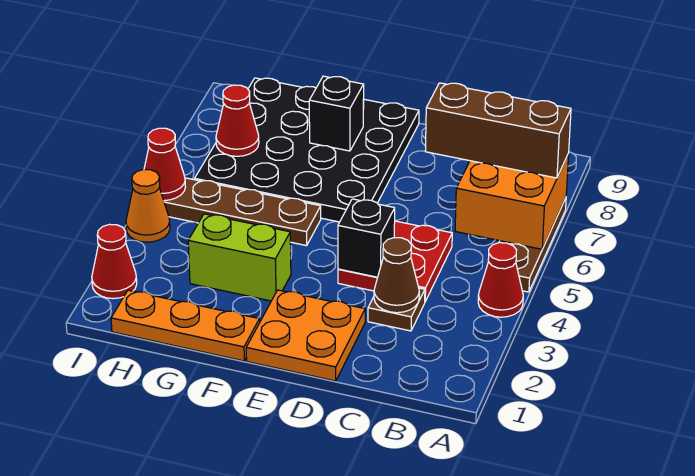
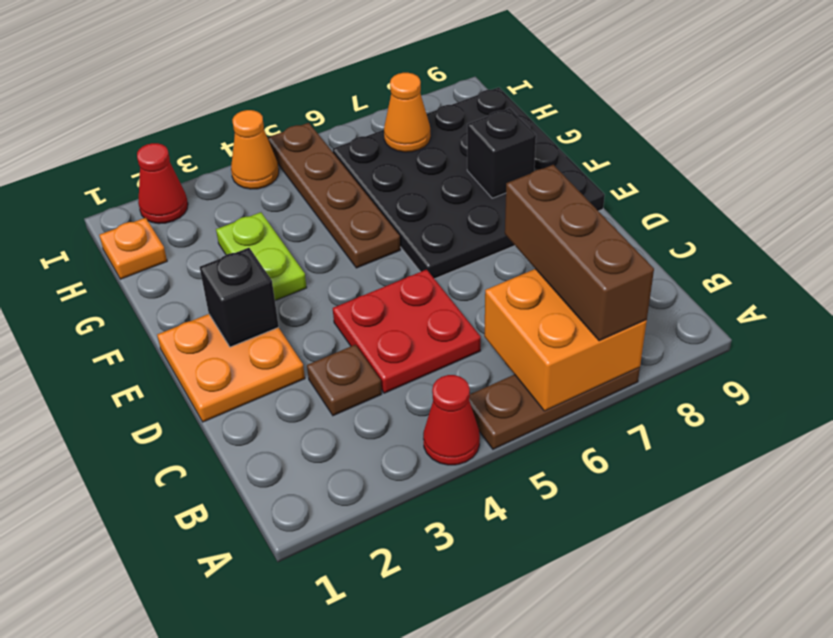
brown cone C3 level 2 -> none
black brick D4 level 2 -> black brick E2 level 2
orange plate F1:H1 level 1 -> orange plate H1 level 1
lime brick F3:G3 level 1 -> lime plate F3:G3 level 1
red cone H7 level 2 -> orange cone H7 level 2
red cone I5 level 2 -> none

